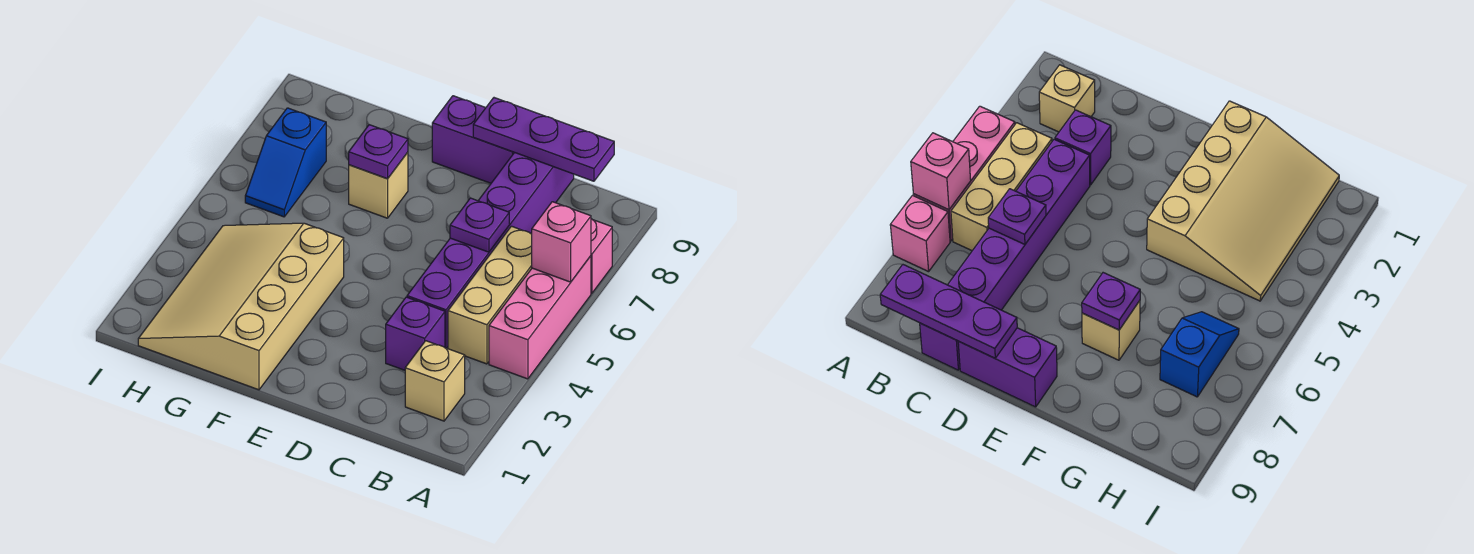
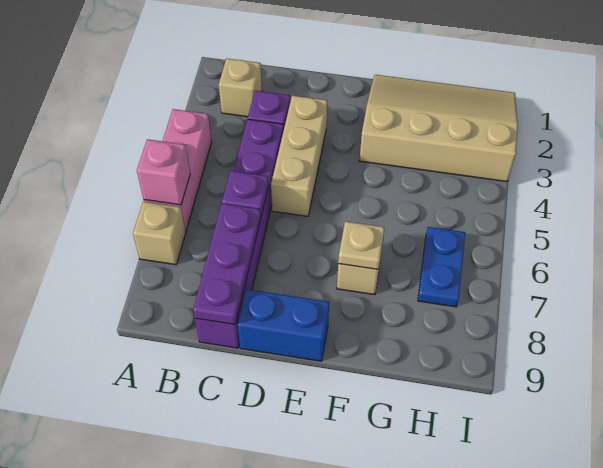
pink brick A7 level 1 -> tan brick A7 level 1
tan brick B4:B6 level 1 -> tan brick D3:D5 level 1
purple plate B9:D9 level 2 -> purple plate C7:C9 level 2
purple brick D9:E9 level 1 -> blue brick D9:E9 level 1
tan slope F1:H4 level 1 top F -> tan slope F1:I3 level 1 top 3
purple plate F7 level 2 -> tan plate F7 level 2
blue slope H6:H7 level 1 top 7 -> blue plate H6:H7 level 1

